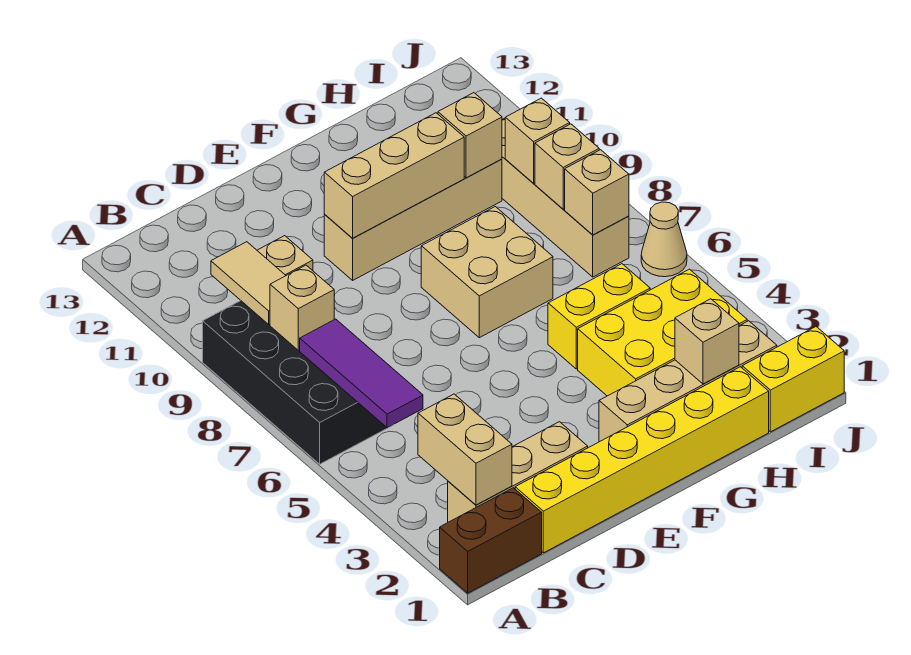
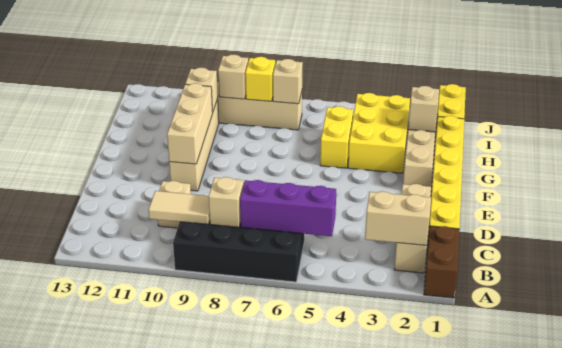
purple tile B5:B7 level 2 -> purple brick B5:B7 level 2
tan brick F7:G8 level 1 -> none
tan brick I8 level 2 -> yellow brick I8 level 2
tan cone J6 level 1 -> none

